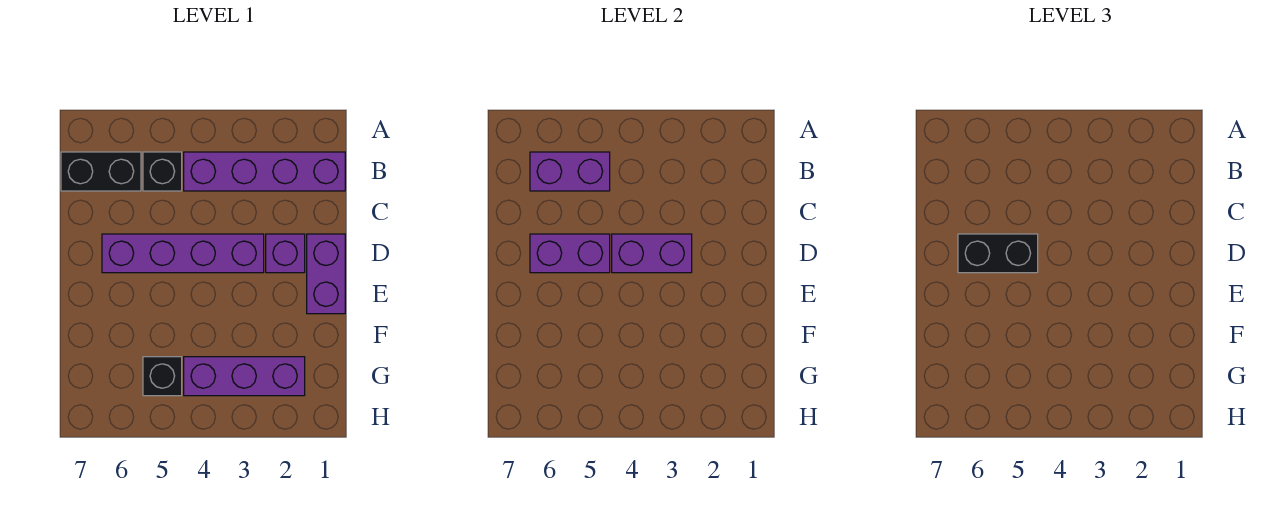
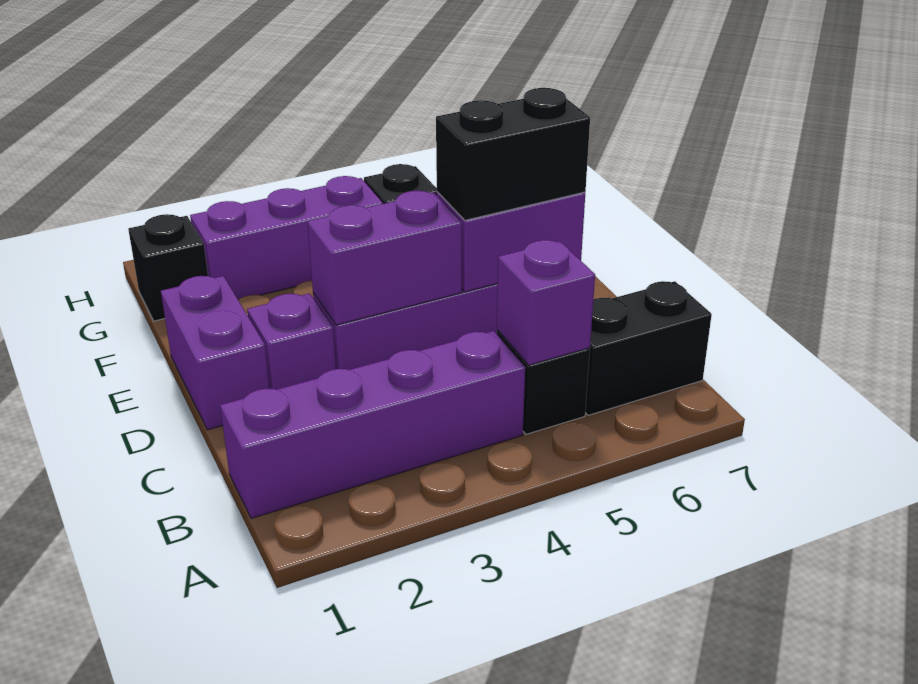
purple brick B5:B6 level 2 -> purple brick B5 level 2
none -> black brick G1 level 1

